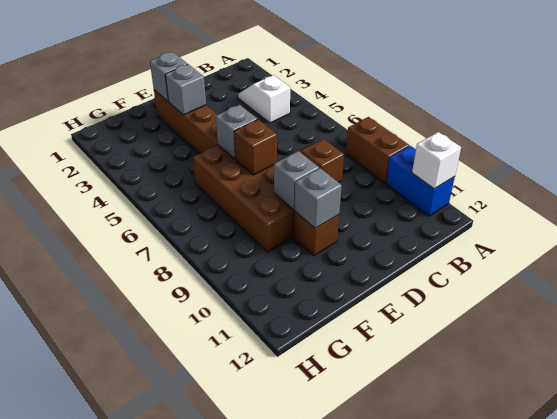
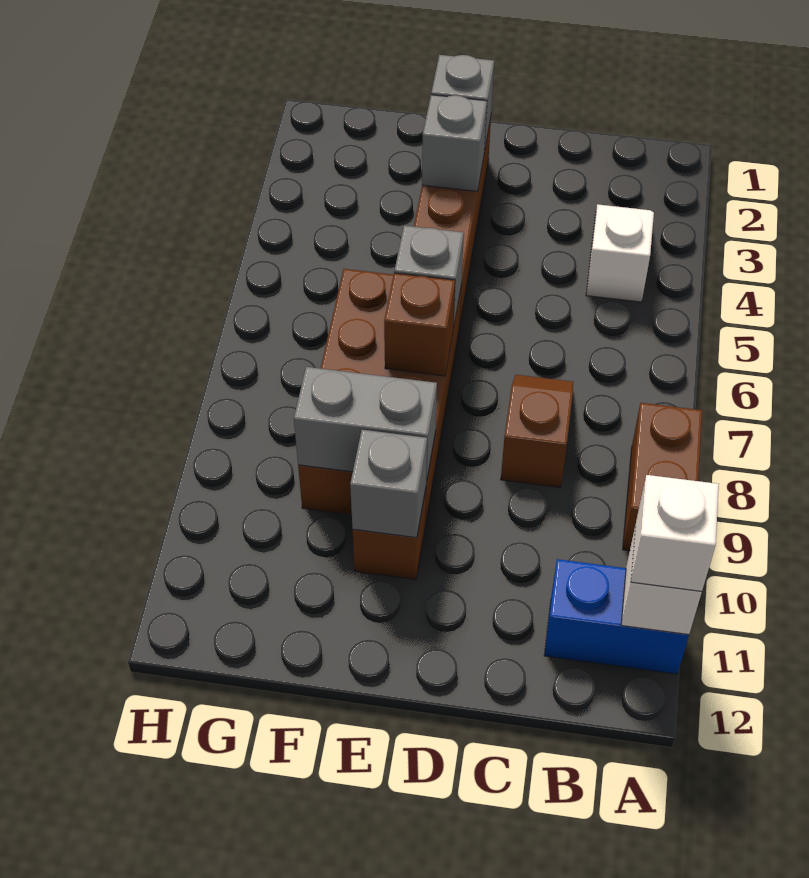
blue brick A10:A11 level 1 -> blue brick A11:B11 level 1
none -> white brick A11 level 3
grey brick E9 level 2 -> grey brick E9:F9 level 2

